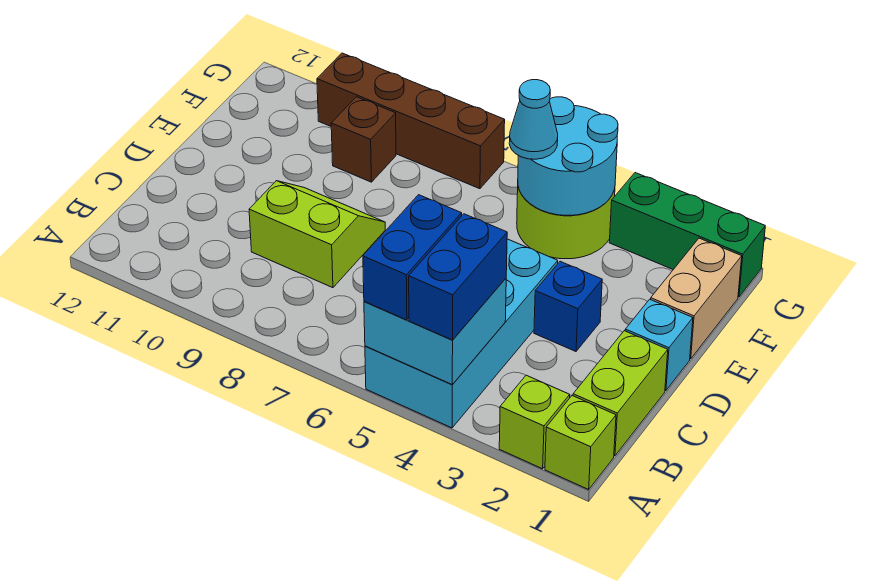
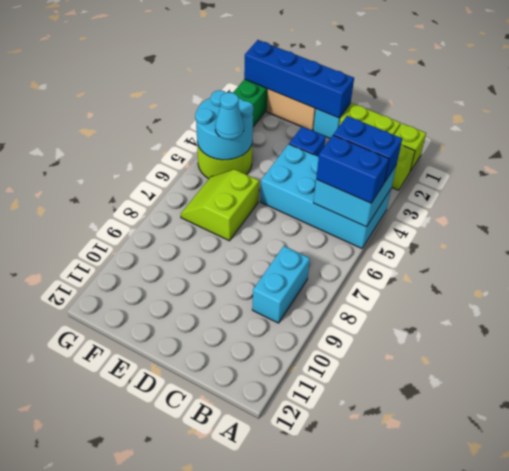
none -> cyan brick B8:B9 level 1
lime slope C8:D9 level 1 top C -> lime slope E6:F7 level 1 top E
none -> blue brick D1:G1 level 2
brown brick F9 level 1 -> none
brown brick G7:G10 level 1 -> none

